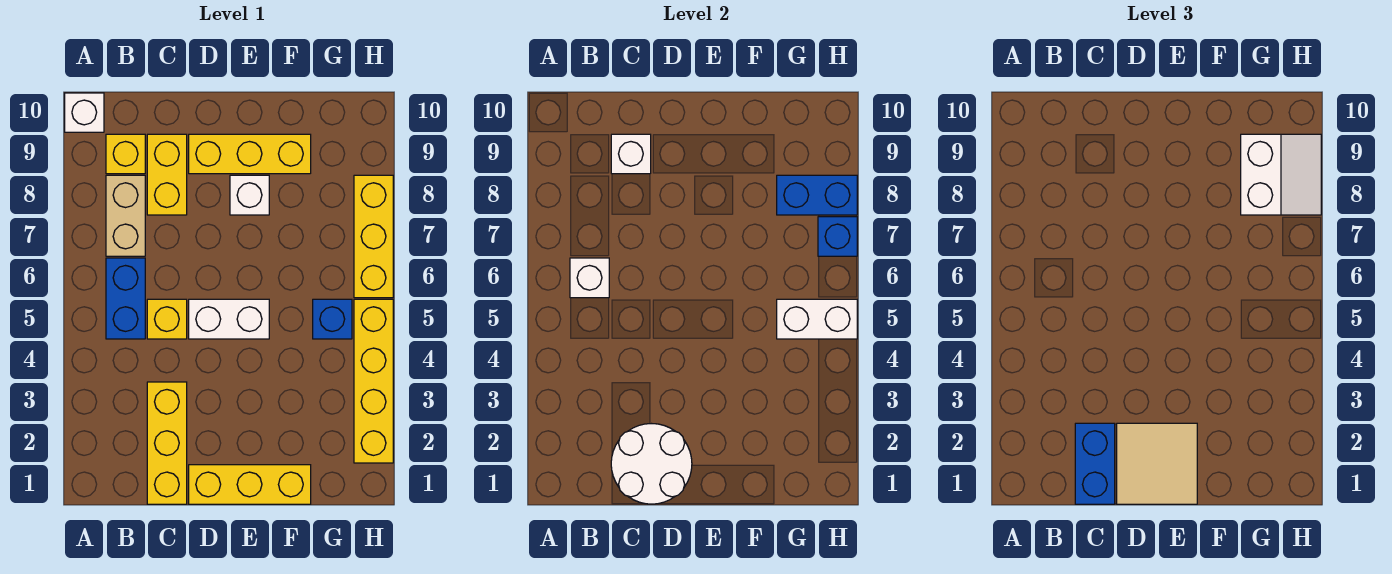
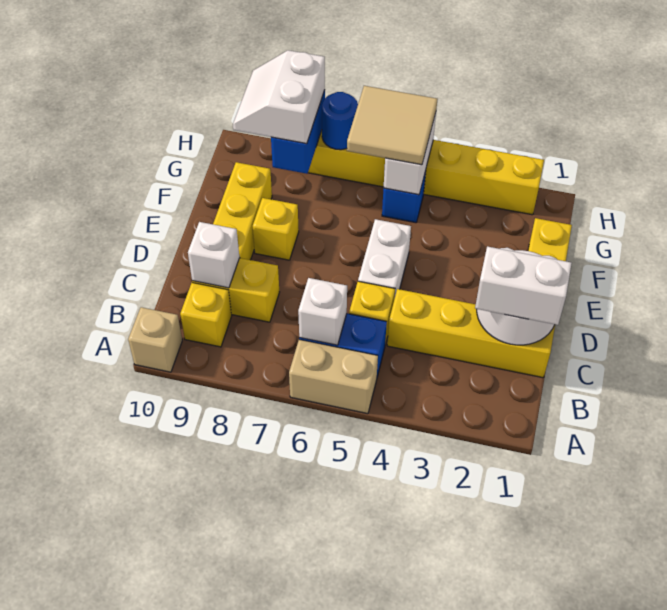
white brick A10 level 1 -> tan brick A10 level 1
tan brick B7:B8 level 1 -> tan brick A5:A6 level 1
yellow brick C1:C3 level 1 -> yellow brick C1:C4 level 1
blue brick C1:C2 level 3 -> white brick C1:C2 level 3
tan tile D1:E2 level 3 -> tan tile G5:H6 level 3
white brick E8 level 1 -> yellow brick E8 level 1
white slope G8:H9 level 3 top G -> white slope G8:H9 level 3 top 8
blue brick H7 level 2 -> blue round brick H7 level 2

